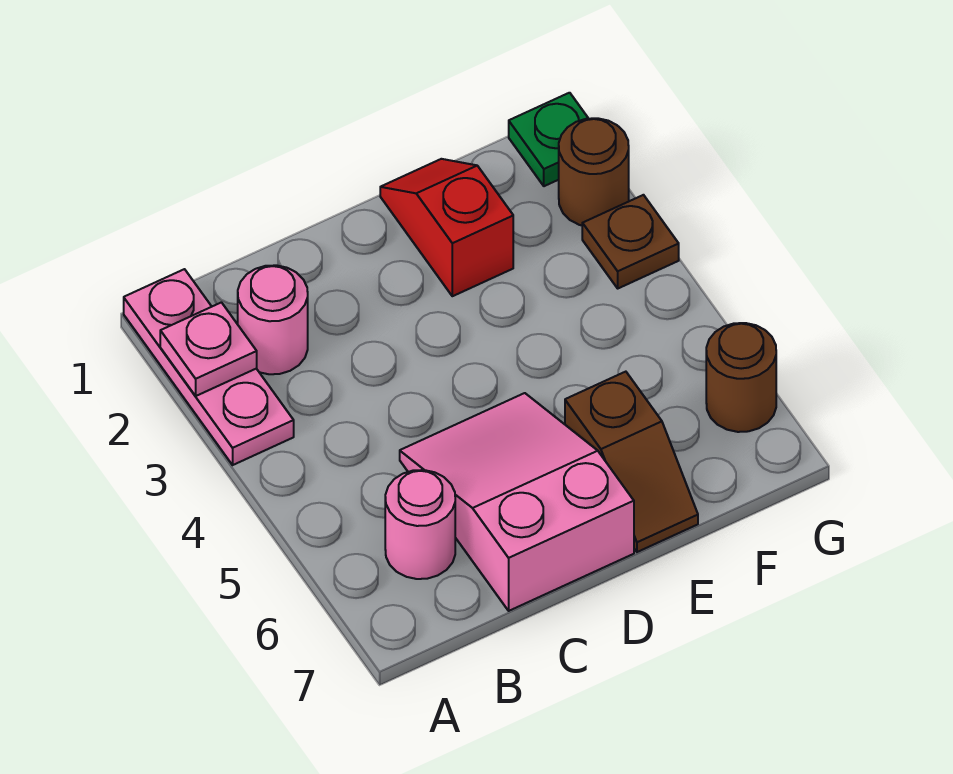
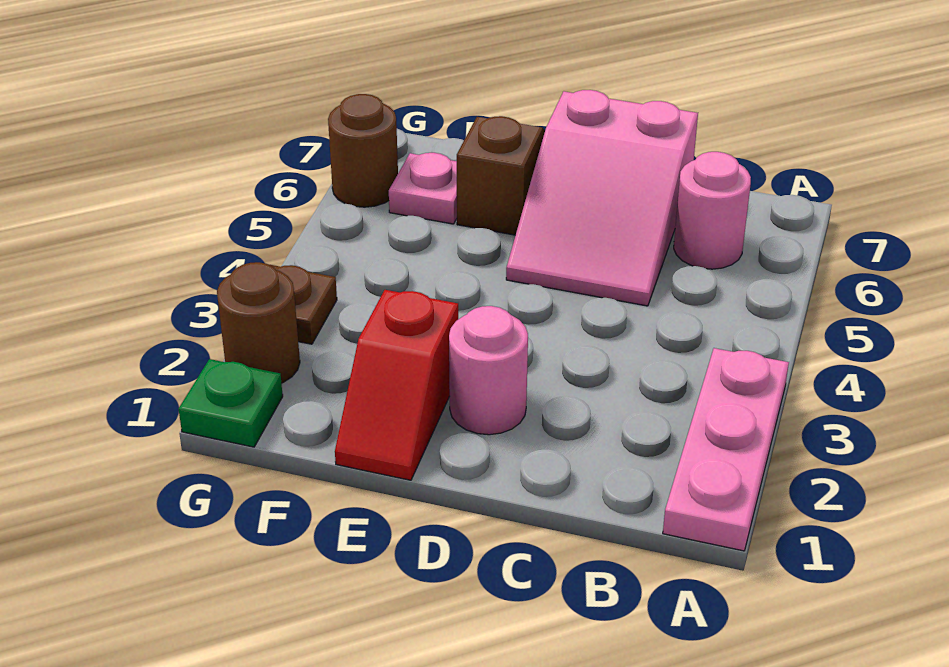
pink plate A2 level 2 -> pink plate F6 level 1
pink round brick B2 level 1 -> pink round brick D2 level 1

